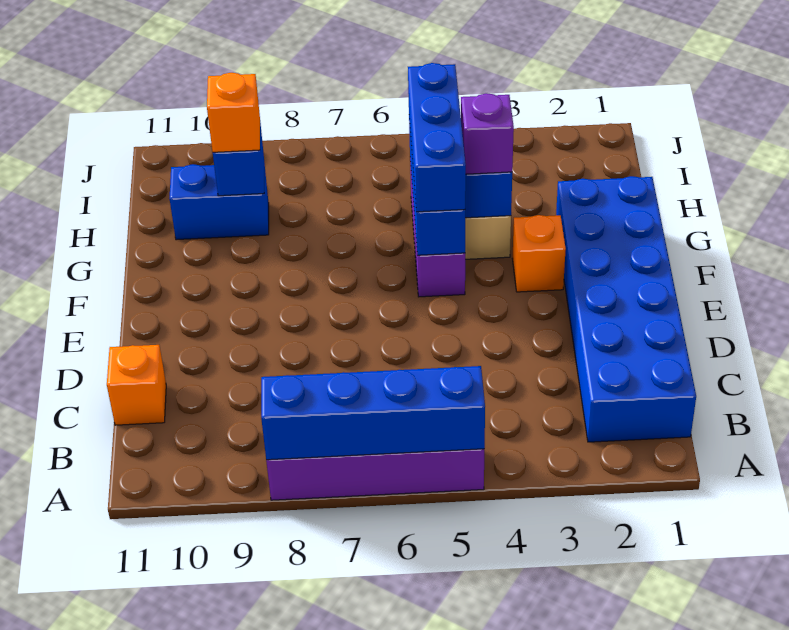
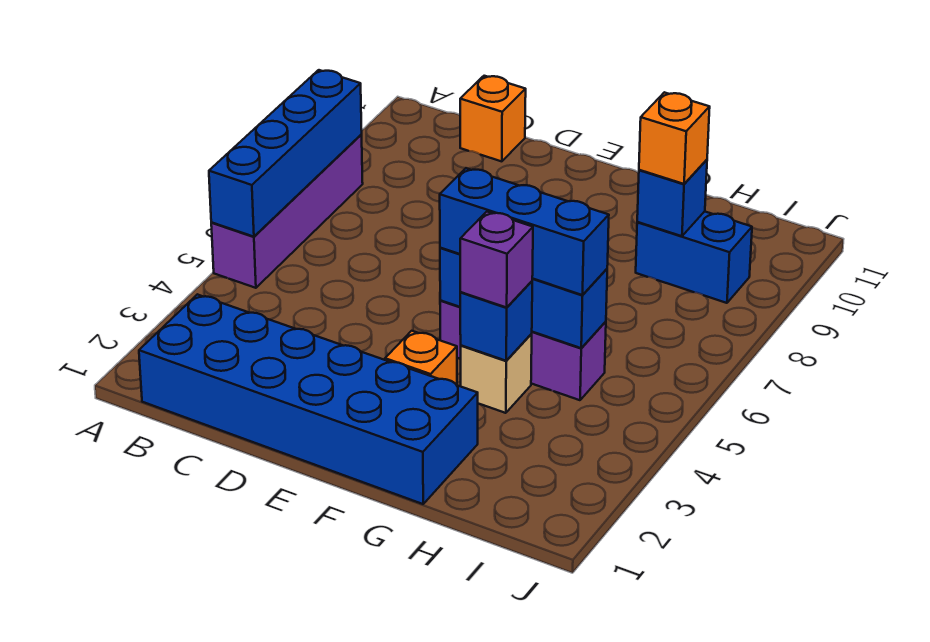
blue brick H9:H10 level 1 -> blue brick H9:I9 level 1

